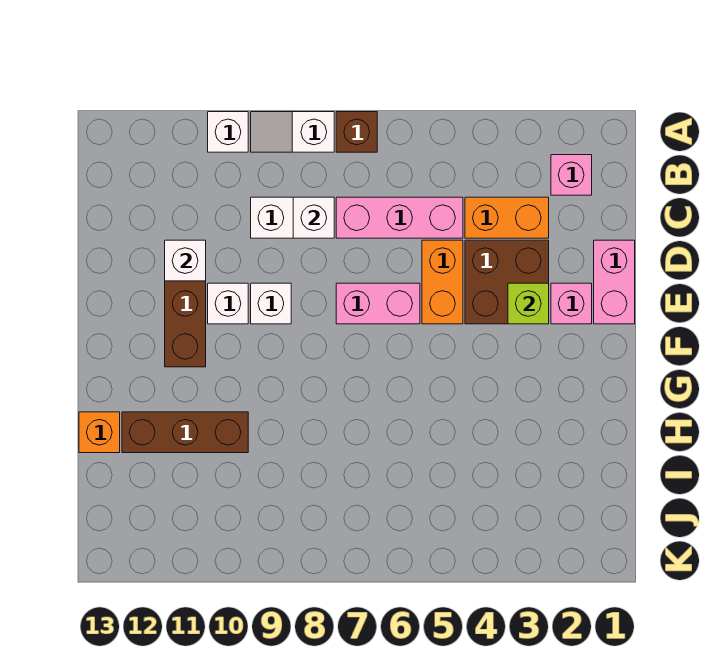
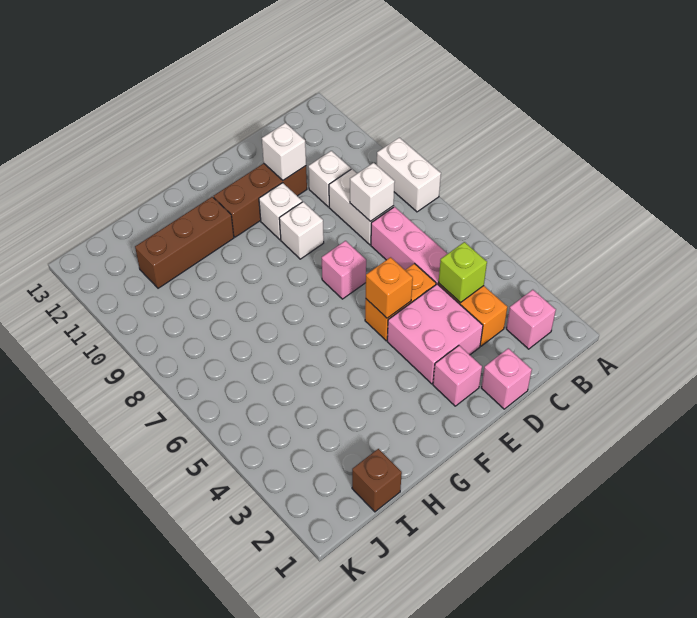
brown brick A7 level 1 -> brown brick I1 level 1
white slope A8:A9 level 1 top 8 -> white brick A8:A9 level 1
white brick A10 level 1 -> white brick C10 level 1
pink brick D1:E1 level 1 -> pink brick D1 level 1
brown brick D3:E4 level 1 -> pink brick D3:E4 level 1
lime brick E3 level 2 -> lime brick C4 level 2
pink brick E6:E7 level 1 -> pink brick E7 level 1
brown brick H10:H12 level 1 -> brown brick G11:I11 level 1
orange brick H13 level 1 -> orange brick E5 level 2

